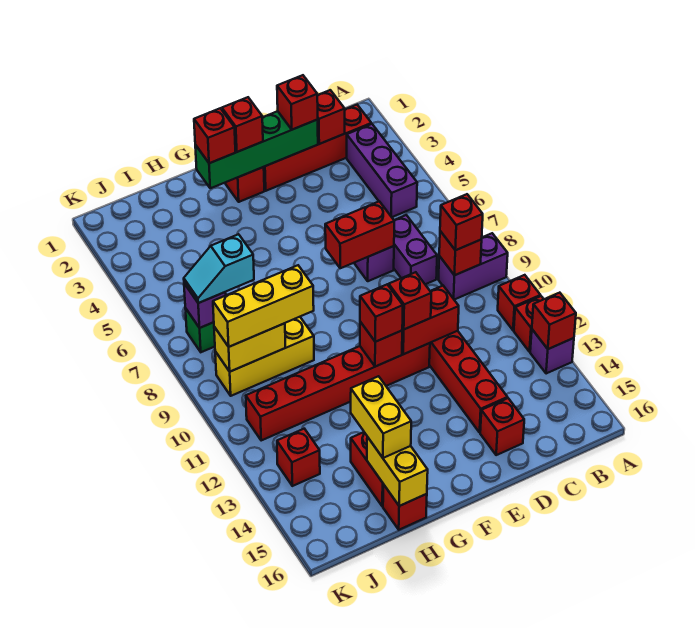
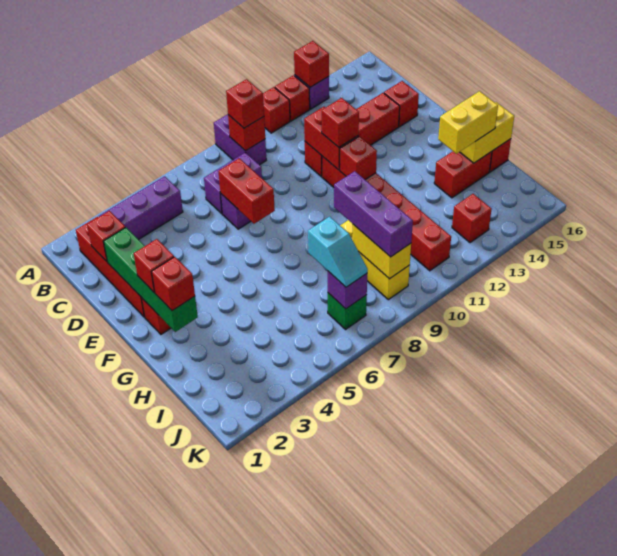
red brick D2 level 3 -> none
red brick F11 level 3 -> none
yellow brick H9:J9 level 3 -> purple brick H9:J9 level 3

